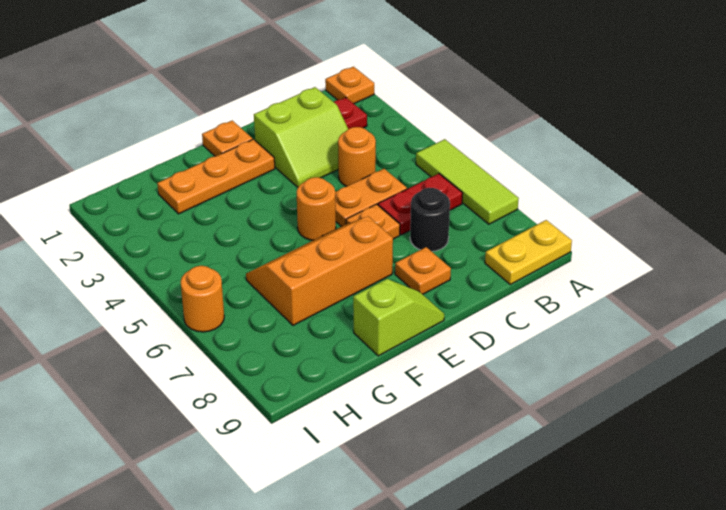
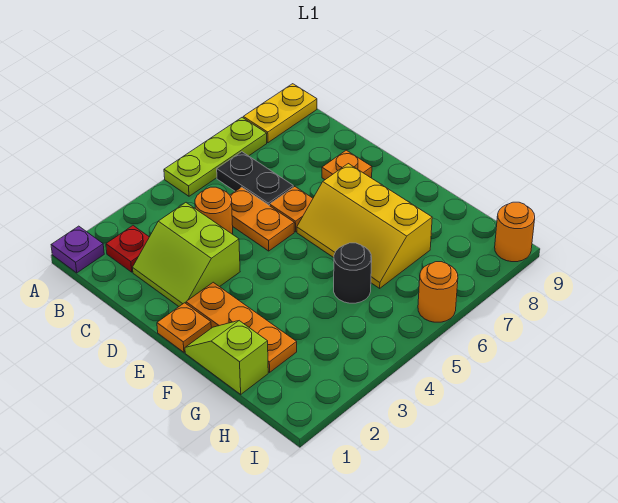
orange plate A1 level 1 -> purple plate A1 level 1
lime tile A5:A7 level 1 -> lime plate A5:A7 level 1
yellow plate A9:B9 level 1 -> yellow plate A8:A9 level 1
red plate B6:C6 level 1 -> black plate B6:C6 level 1
lime slope C2:D3 level 1 top 2 -> lime slope C2:D3 level 1 top 3
black round brick C7 level 1 -> black round brick G5 level 1
orange round brick E5 level 1 -> orange round brick I9 level 1
orange slope E6:G7 level 1 top 7 -> yellow slope E6:G7 level 1 top 7
lime slope E9:F9 level 1 top F -> lime slope F1:G1 level 1 top G

